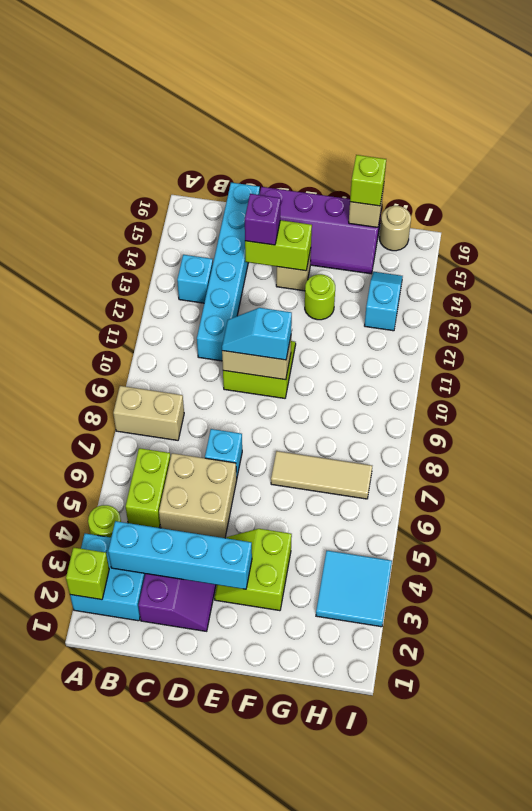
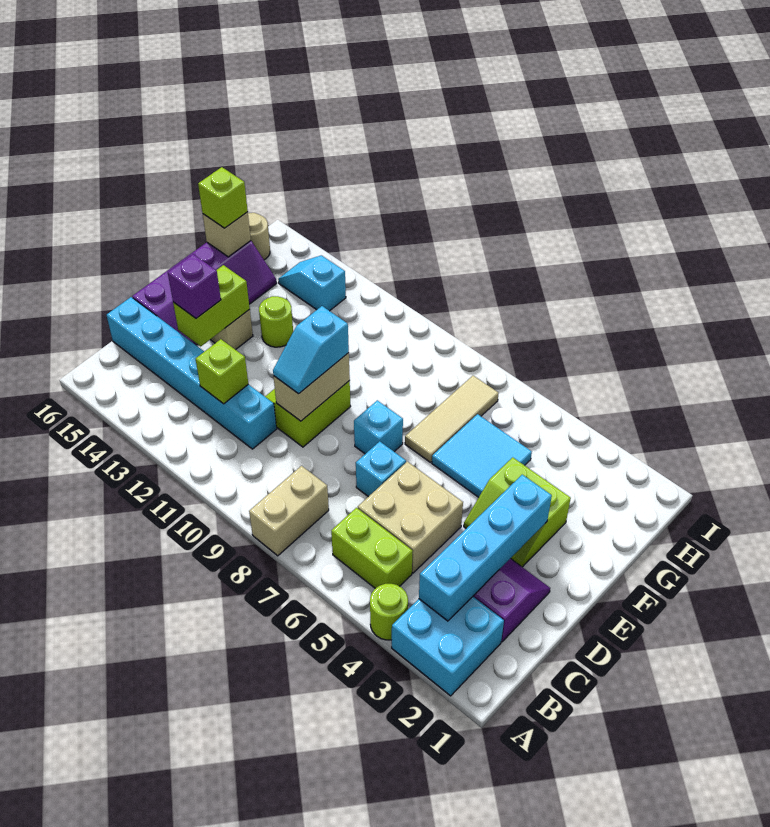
lime brick A2 level 2 -> lime brick C12 level 2
cyan brick B13 level 1 -> cyan brick E8 level 1
cyan tile H3:I4 level 1 -> cyan tile F5:G6 level 1

